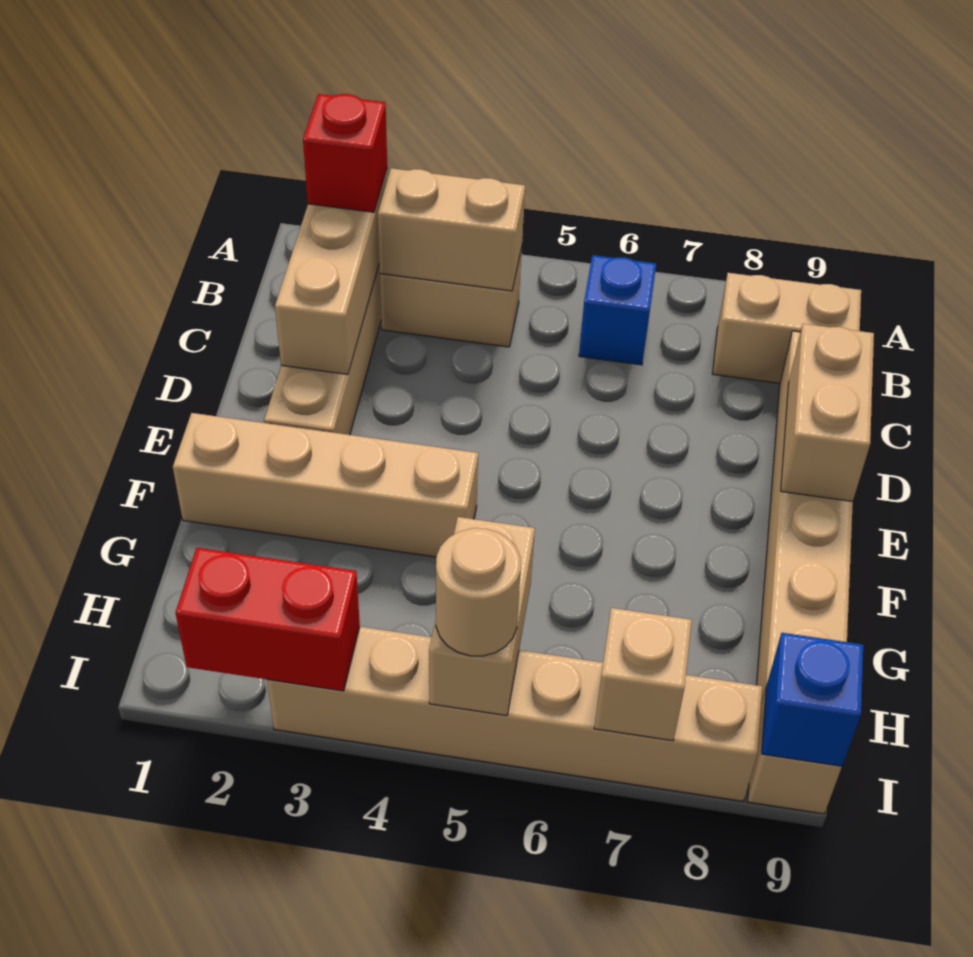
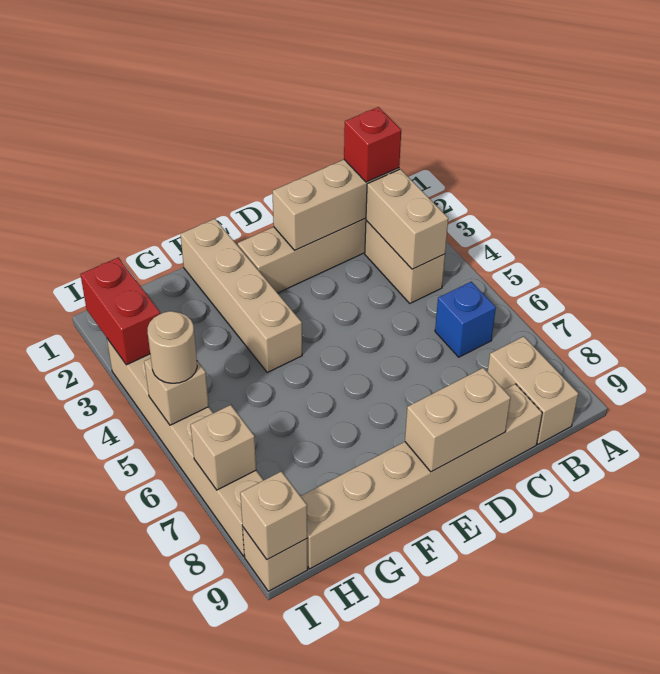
tan brick H5:I5 level 2 -> tan brick I5 level 2
blue brick I9 level 2 -> tan brick I9 level 2

